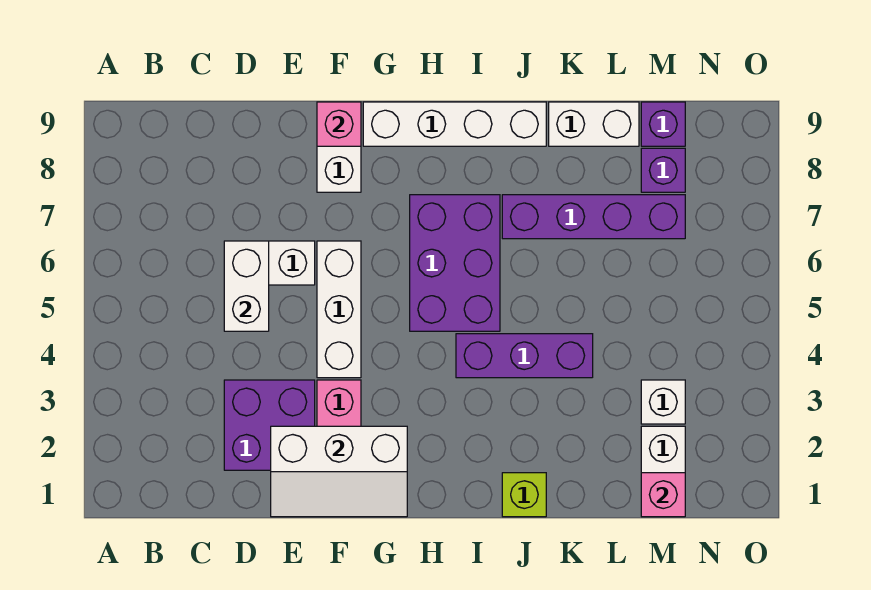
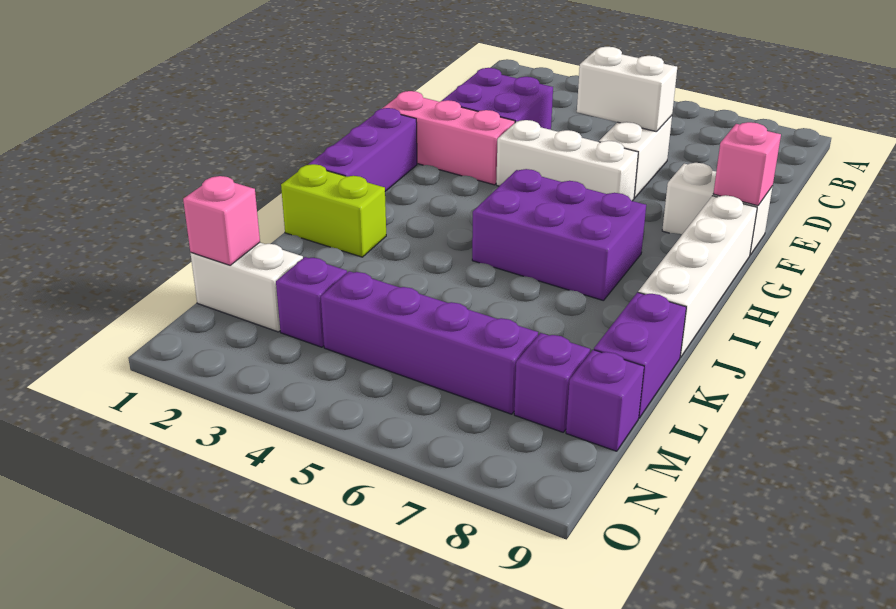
white slope E1:G2 level 2 top 2 -> none
purple brick I4:K4 level 1 -> purple brick G1:I1 level 1
lime brick J1 level 1 -> lime brick J1:J2 level 1
purple brick J7:M7 level 1 -> purple brick M4:M7 level 1
white brick K9:L9 level 1 -> purple brick K9:L9 level 1
white brick M3 level 1 -> purple brick M3 level 1

